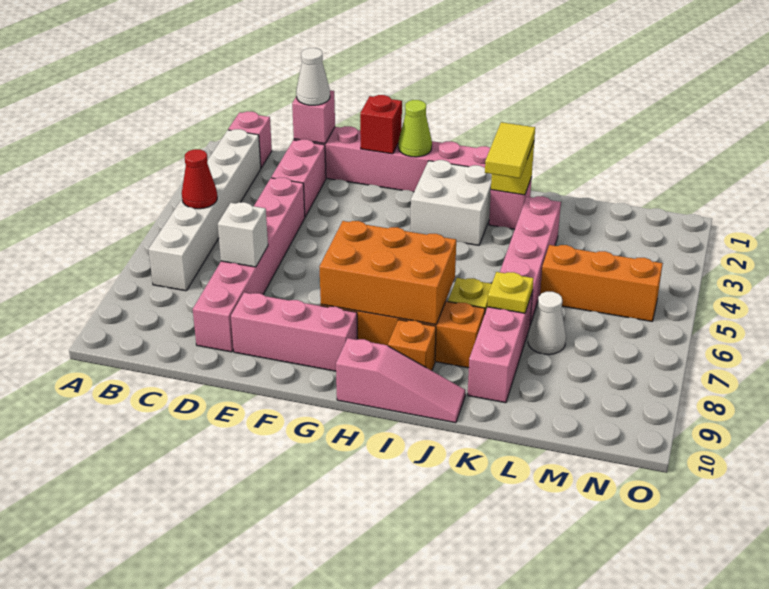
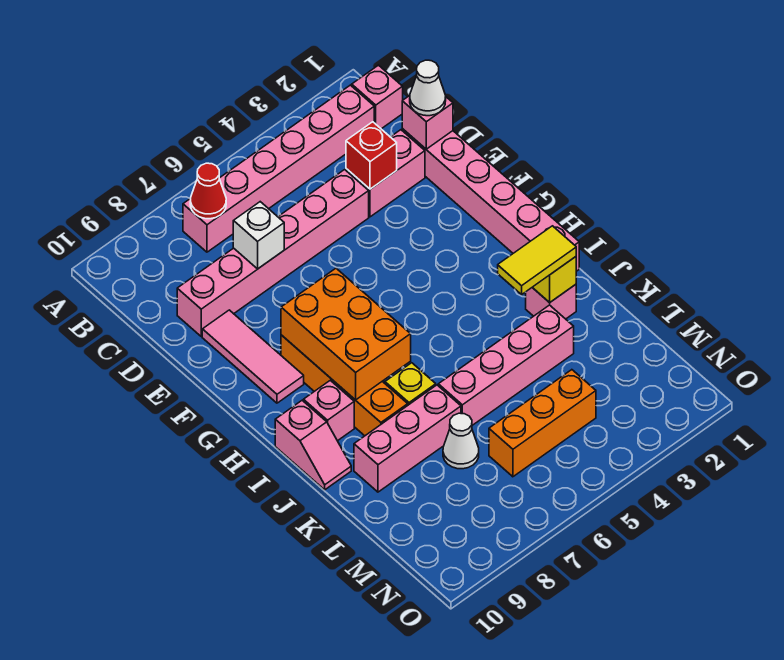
white brick B2:B7 level 1 -> pink brick B2:B7 level 1
red cone B5 level 2 -> red cone B7 level 2
pink brick E9:G9 level 1 -> pink tile E9:G9 level 1
red brick F1 level 2 -> red brick D3 level 2
lime cone G1 level 2 -> none
white brick H2:I3 level 1 -> none
pink slope H10:J10 level 1 top H -> pink slope I10:J10 level 1 top I
orange brick I9 level 1 -> pink brick I9 level 1
yellow plate K7 level 2 -> none
orange brick L5:N5 level 1 -> orange brick M4:M6 level 1

